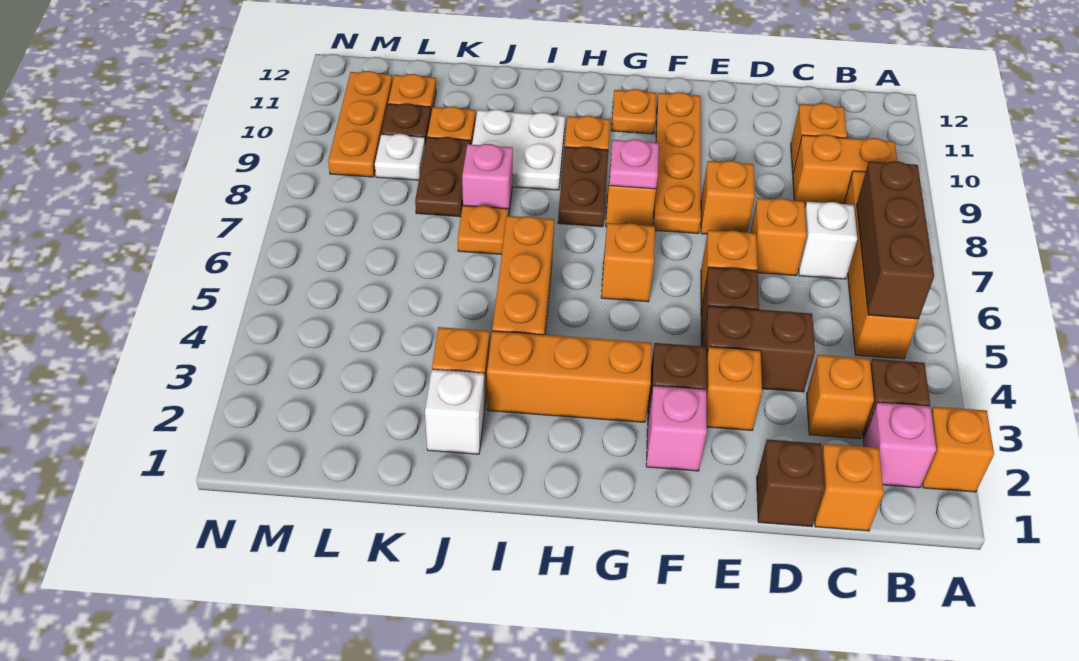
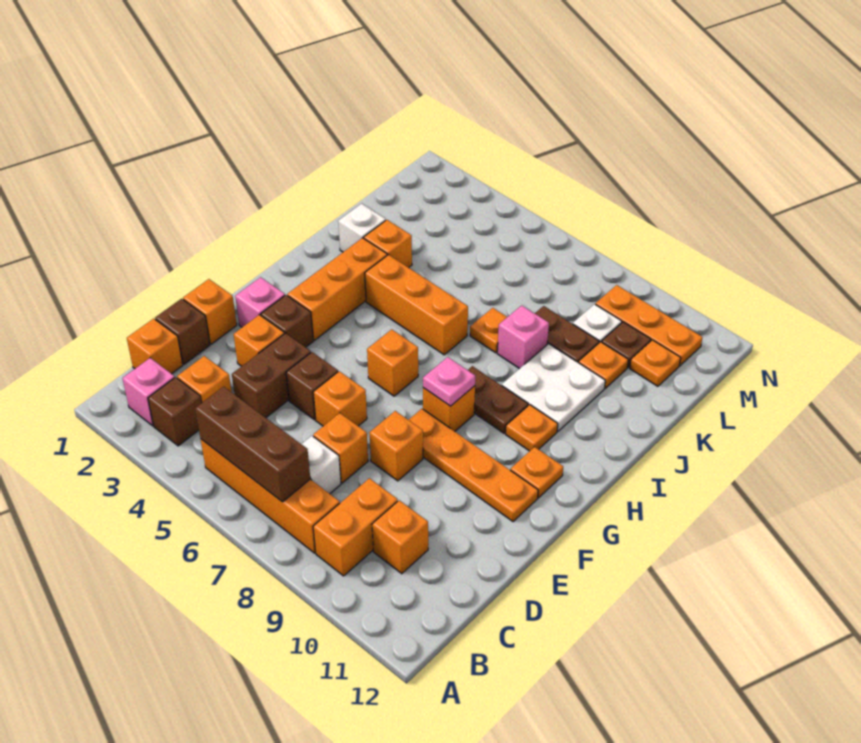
orange brick A2 level 1 -> orange brick E1 level 1

